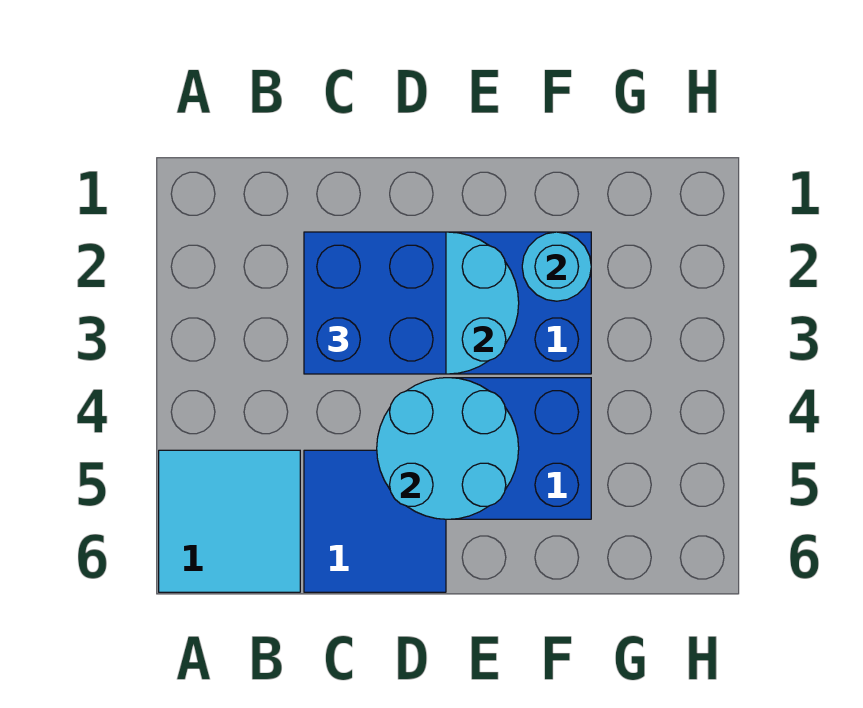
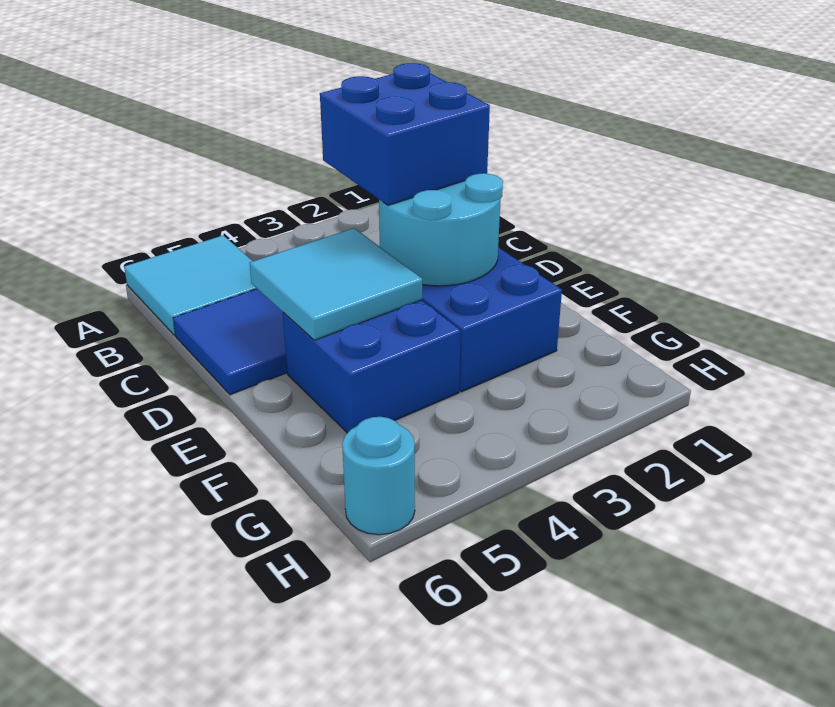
cyan round brick D4:E5 level 2 -> cyan tile D4:E5 level 2
cyan round brick F2 level 2 -> cyan round brick H6 level 1

